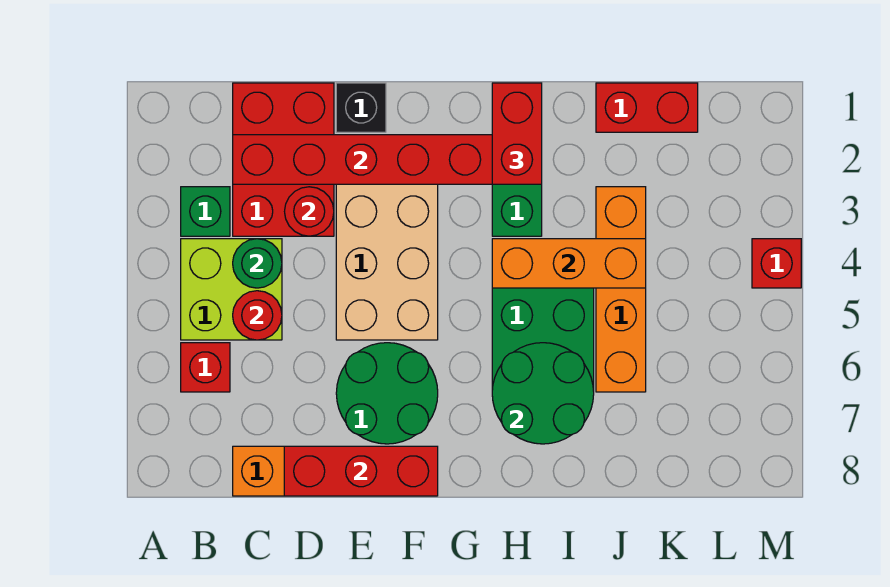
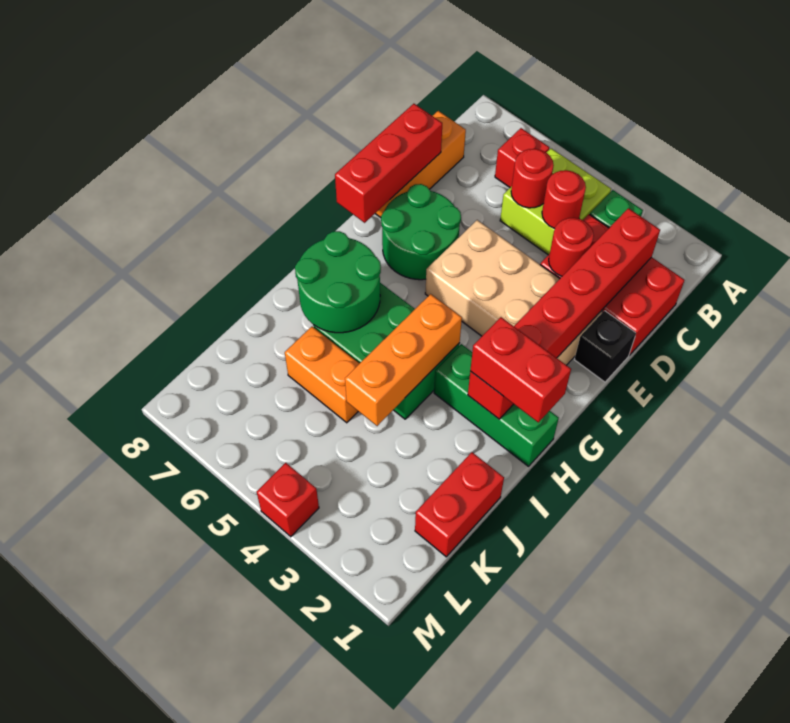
green round brick C4 level 2 -> red round brick C4 level 2
orange brick J3:J6 level 1 -> orange brick J5:J6 level 1

